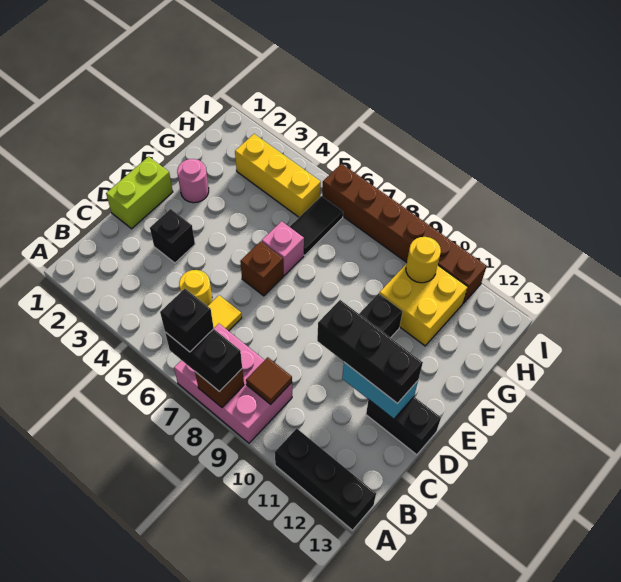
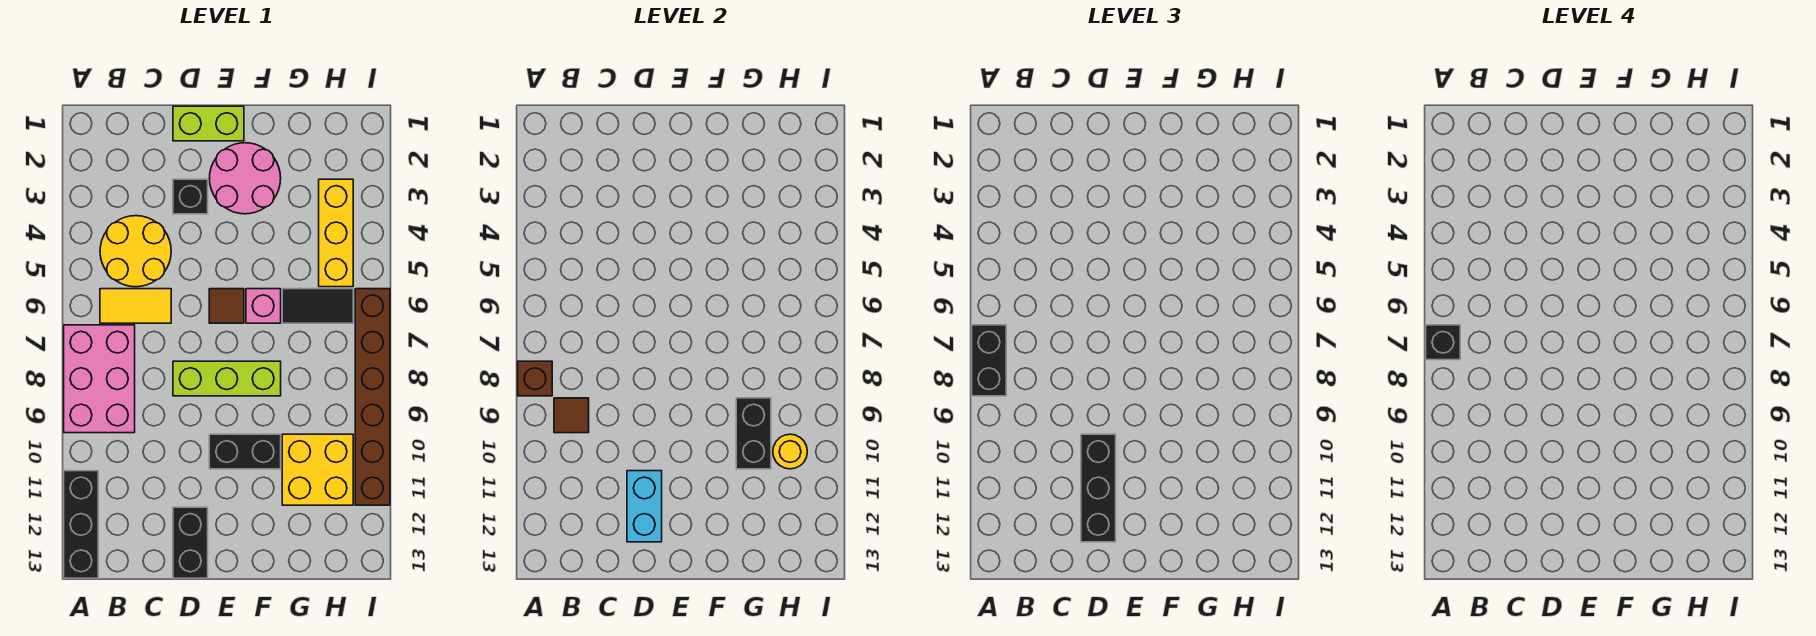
yellow round brick C5 level 1 -> yellow round brick B4:C5 level 1
none -> lime brick D8:F8 level 1
brown brick E6 level 1 -> brown tile E6 level 1
pink round brick F2 level 1 -> pink round brick E2:F3 level 1
none -> black brick G9:G10 level 2

